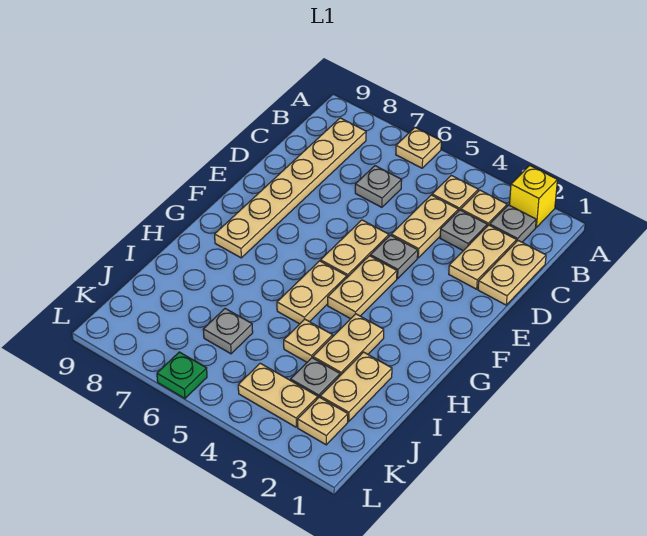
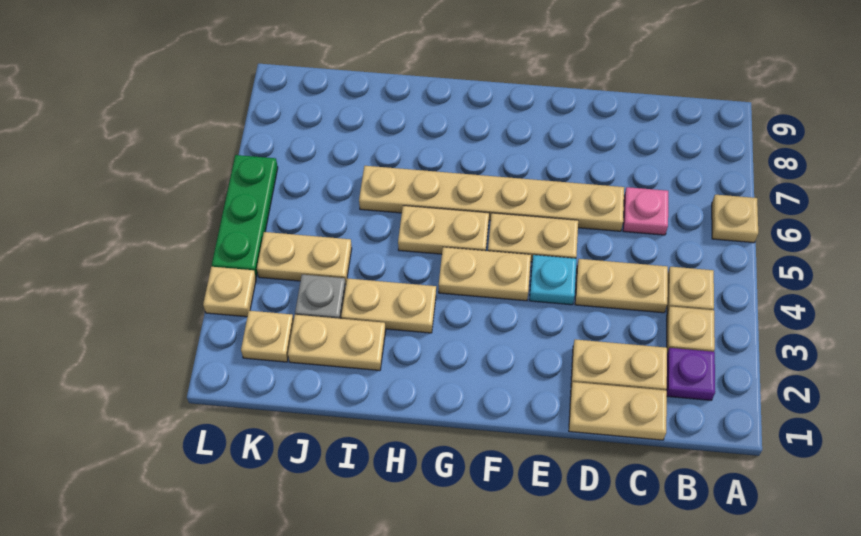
yellow brick A2 level 1 -> none
grey plate B2 level 1 -> purple plate B2 level 1
tan plate B8:G8 level 1 -> tan plate D6:I6 level 1
grey plate C3 level 1 -> none
grey plate C6 level 1 -> pink plate C6 level 1
grey plate E4 level 1 -> cyan plate E4 level 1
tan plate I4 level 1 -> tan plate L3 level 1
grey plate J6 level 1 -> none
tan plate K3:K4 level 1 -> tan plate J4:K4 level 1
green plate L6 level 1 -> green plate L4:L6 level 1

